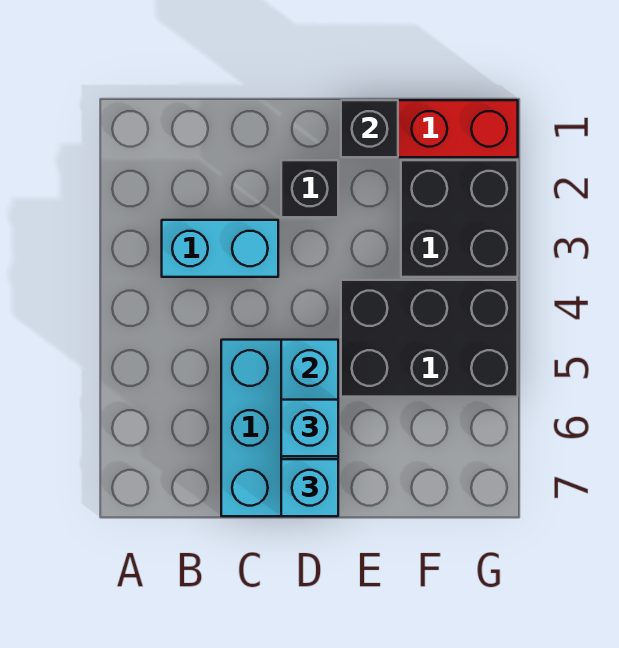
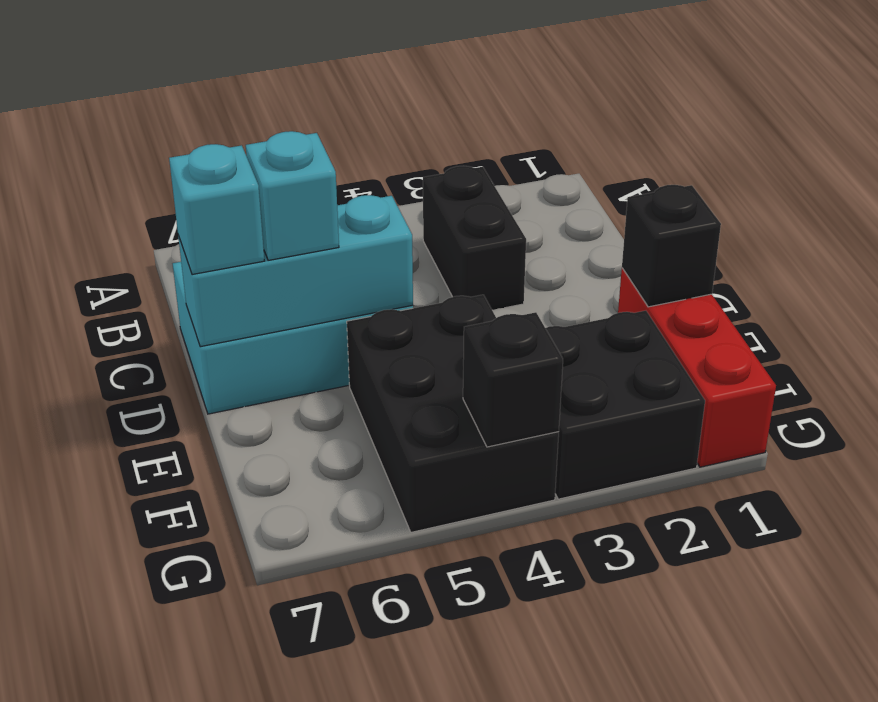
cyan brick B3:C3 level 1 -> black brick B3:C3 level 1
black brick D2 level 1 -> black brick G4 level 2

